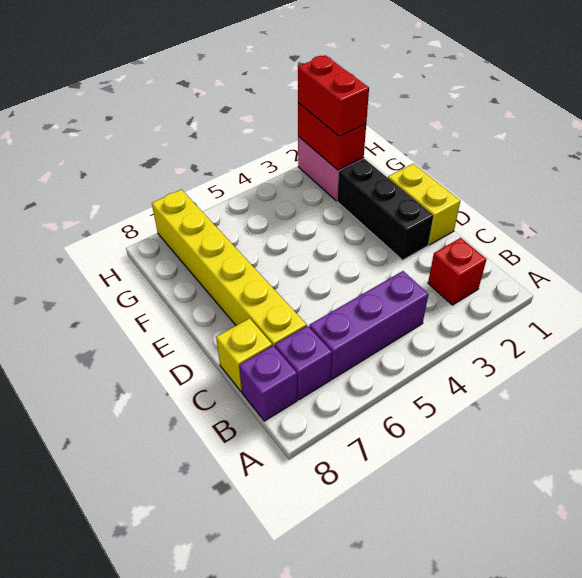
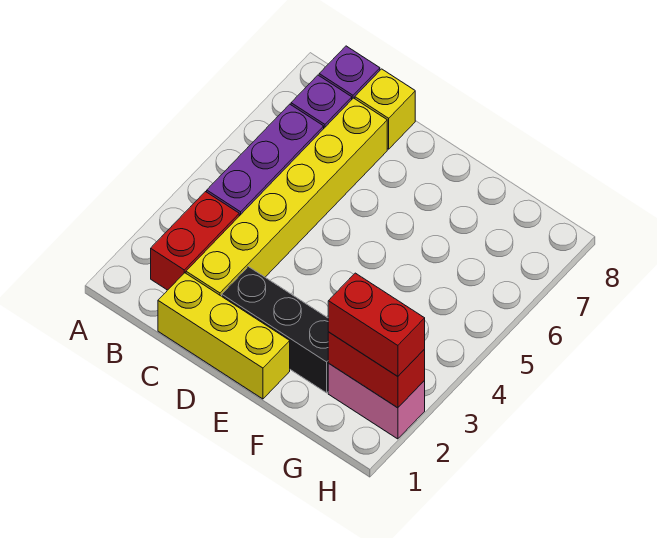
red brick B2 level 1 -> red brick B2:B3 level 1
yellow brick C7:H7 level 1 -> yellow brick C2:C7 level 1
yellow brick D1:E1 level 1 -> yellow brick C1:E1 level 1

